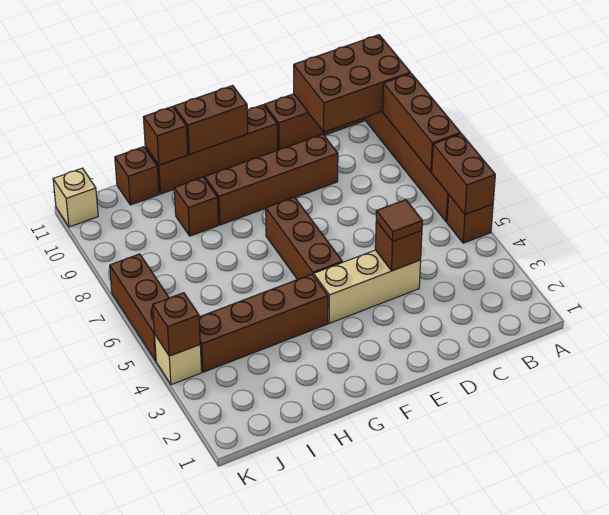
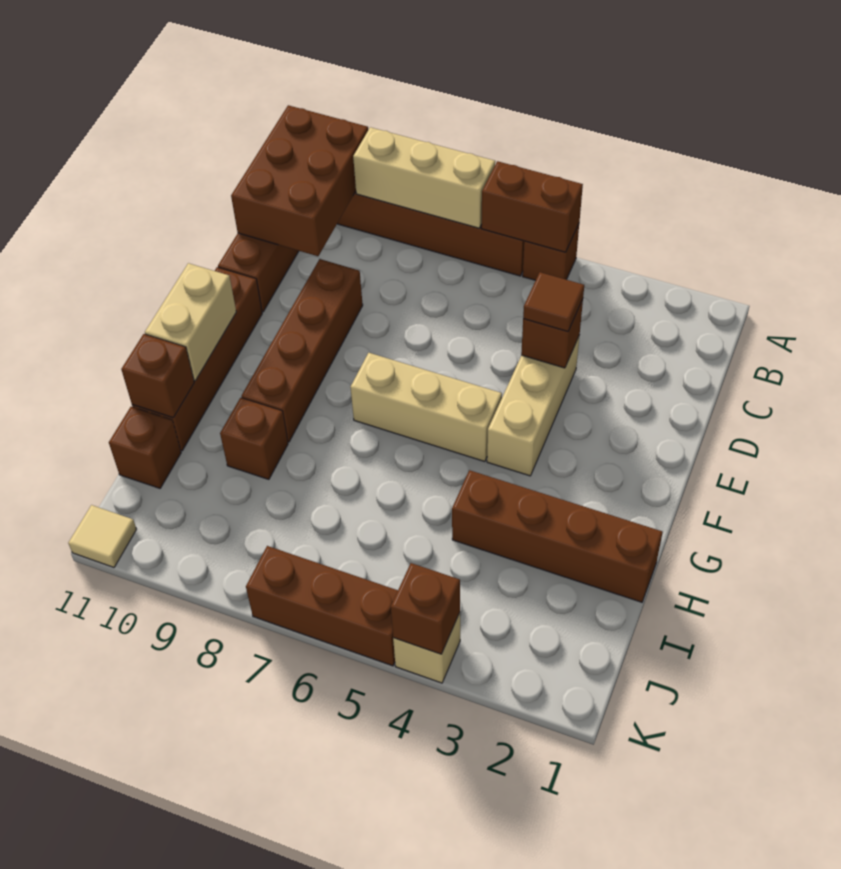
brown brick A7:A9 level 2 -> tan brick A7:A9 level 2
brown brick F5:F7 level 1 -> tan brick F5:F7 level 1
brown brick F11:G11 level 2 -> tan brick F11:G11 level 2
brown brick G4:J4 level 1 -> brown brick H1:H4 level 1
tan brick K11 level 1 -> tan tile K11 level 1

